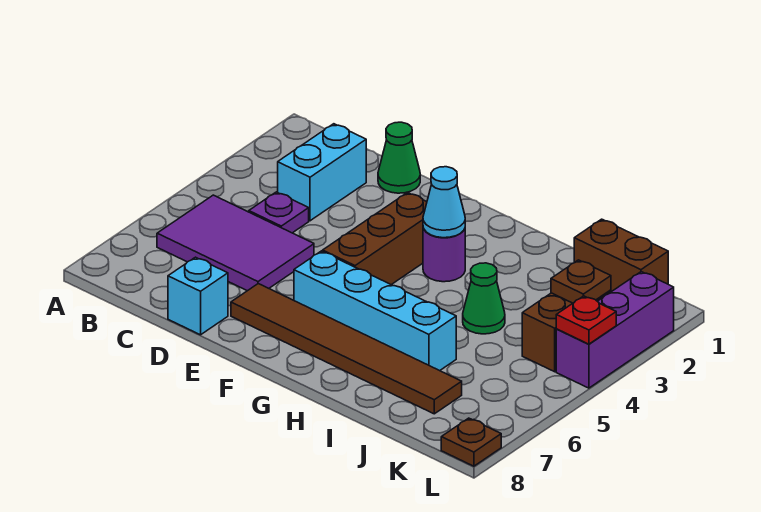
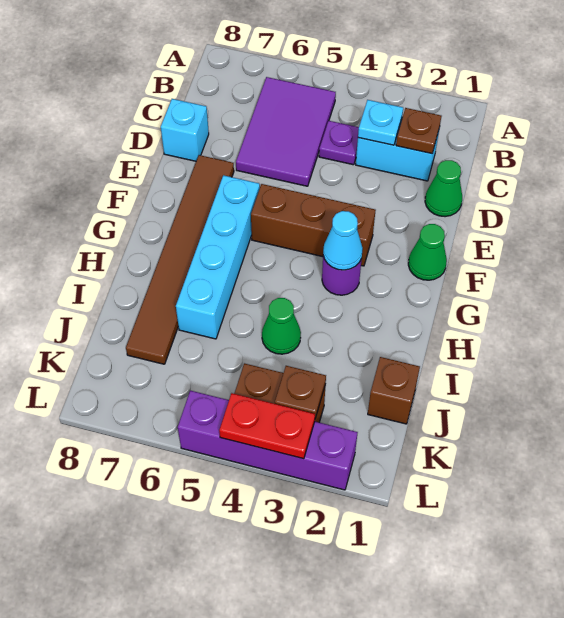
none -> cyan plate C3 level 2
none -> green cone F1 level 1
brown brick J1:K1 level 1 -> brown brick J1 level 1
purple brick L2:L4 level 1 -> purple brick L2:L5 level 1
red plate L4 level 2 -> red plate L3:L4 level 2
brown plate L8 level 1 -> brown plate C2 level 2

